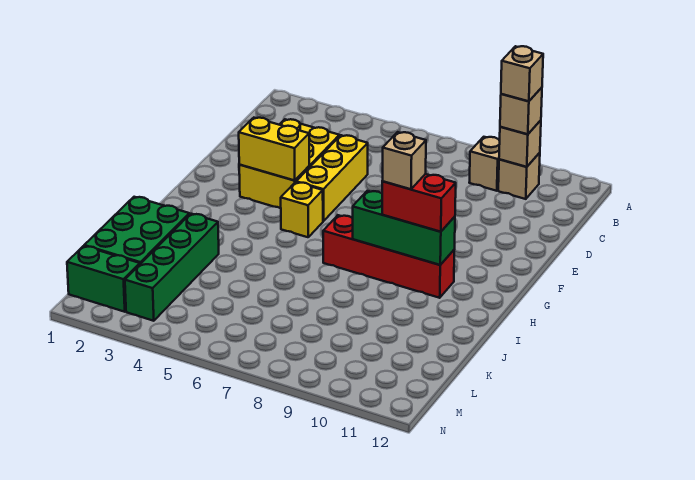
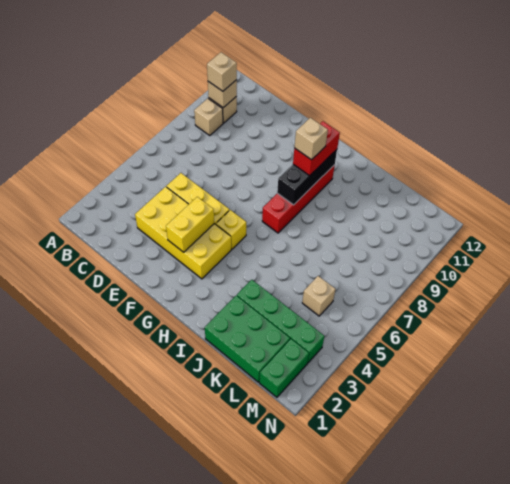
tan brick B10 level 4 -> tan brick L5 level 1
yellow brick D3:F4 level 1 -> yellow brick D3:G4 level 1
green brick H8:H10 level 2 -> black brick H8:H10 level 2

